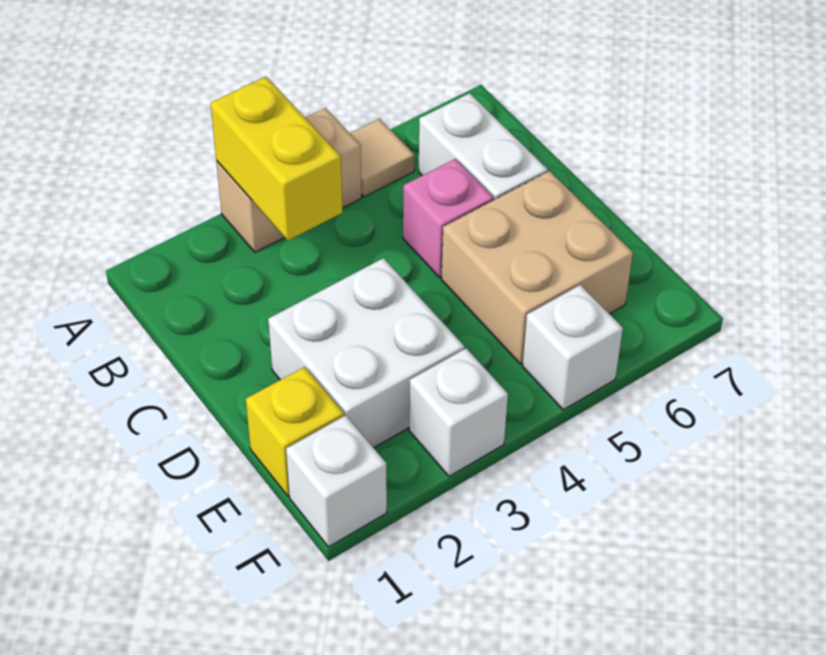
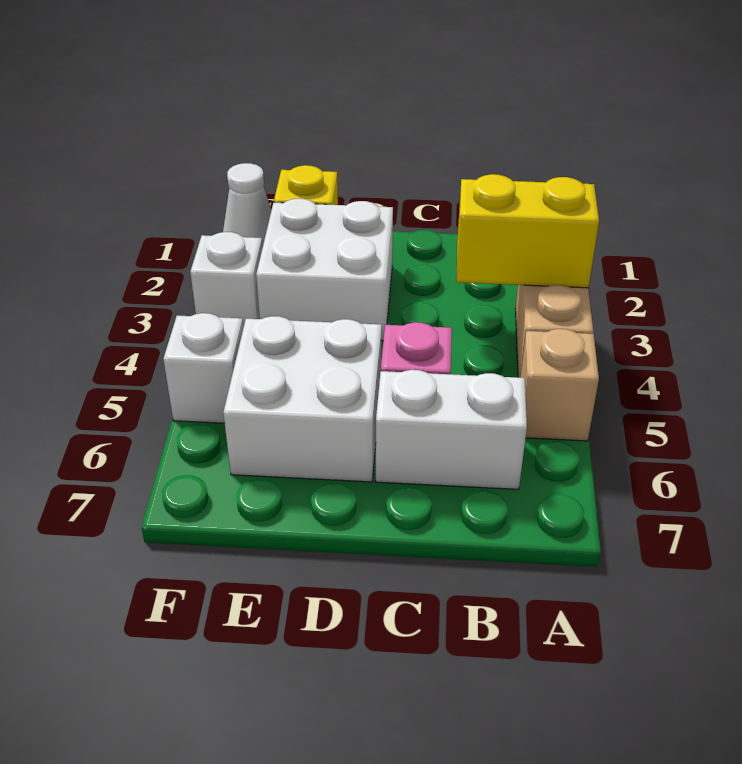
tan tile A5 level 1 -> tan brick A5 level 1
tan brick D5:E6 level 1 -> white brick D5:E6 level 1
white brick F1 level 1 -> white cone F1 level 1

